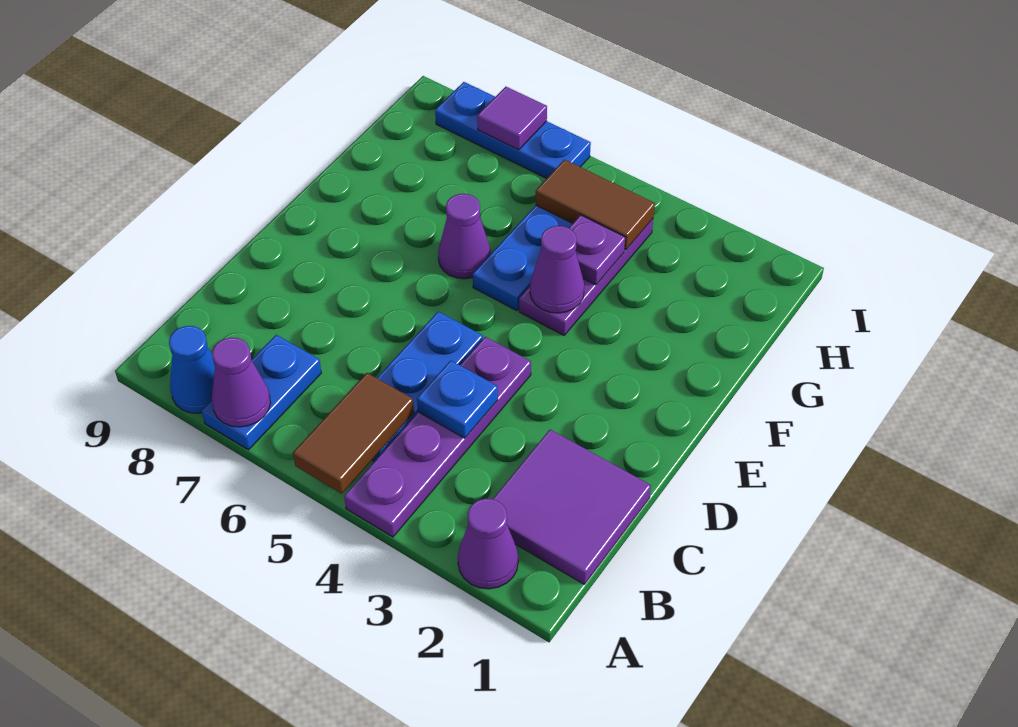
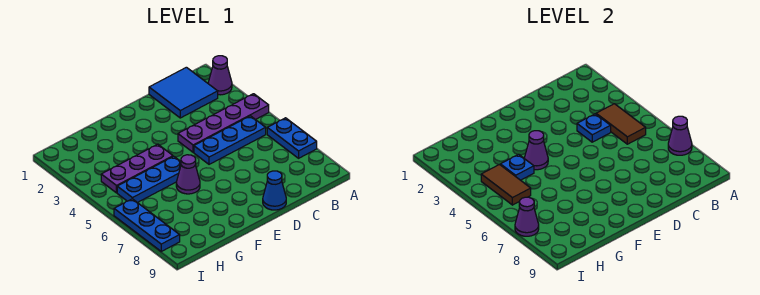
brown tile A5:B5 level 2 -> brown tile B4:B5 level 2
blue plate A7:B7 level 1 -> blue plate A6:A7 level 1
blue cone A8 level 1 -> blue cone D9 level 1
purple tile B1:C2 level 1 -> blue tile B1:C2 level 1
purple plate G4 level 2 -> blue plate G4 level 2
purple tile I7 level 2 -> purple cone I7 level 2

